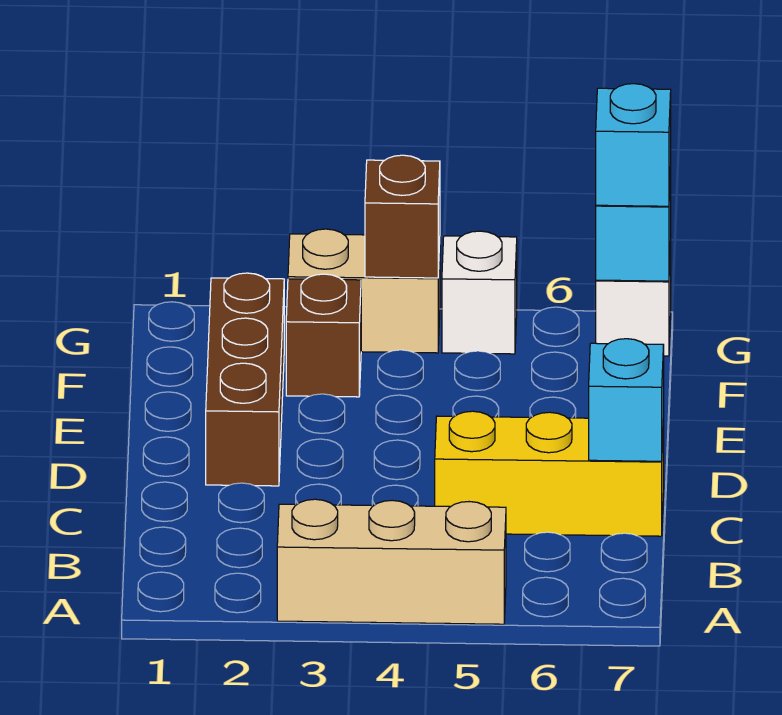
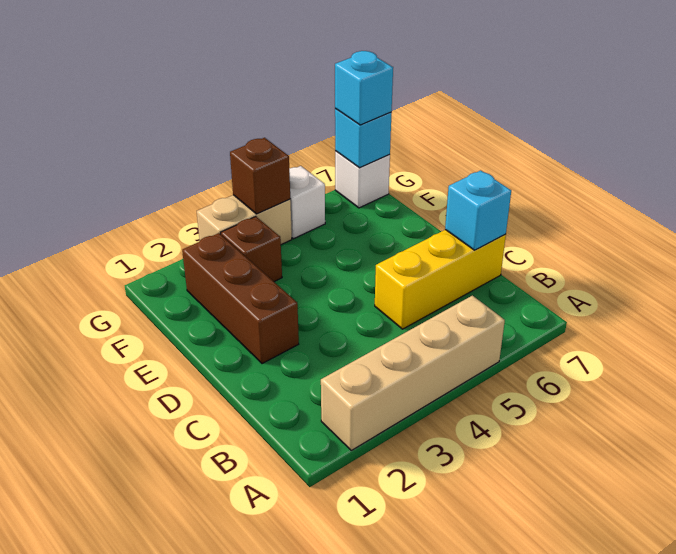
tan brick A3:A5 level 1 -> tan brick A2:A5 level 1

